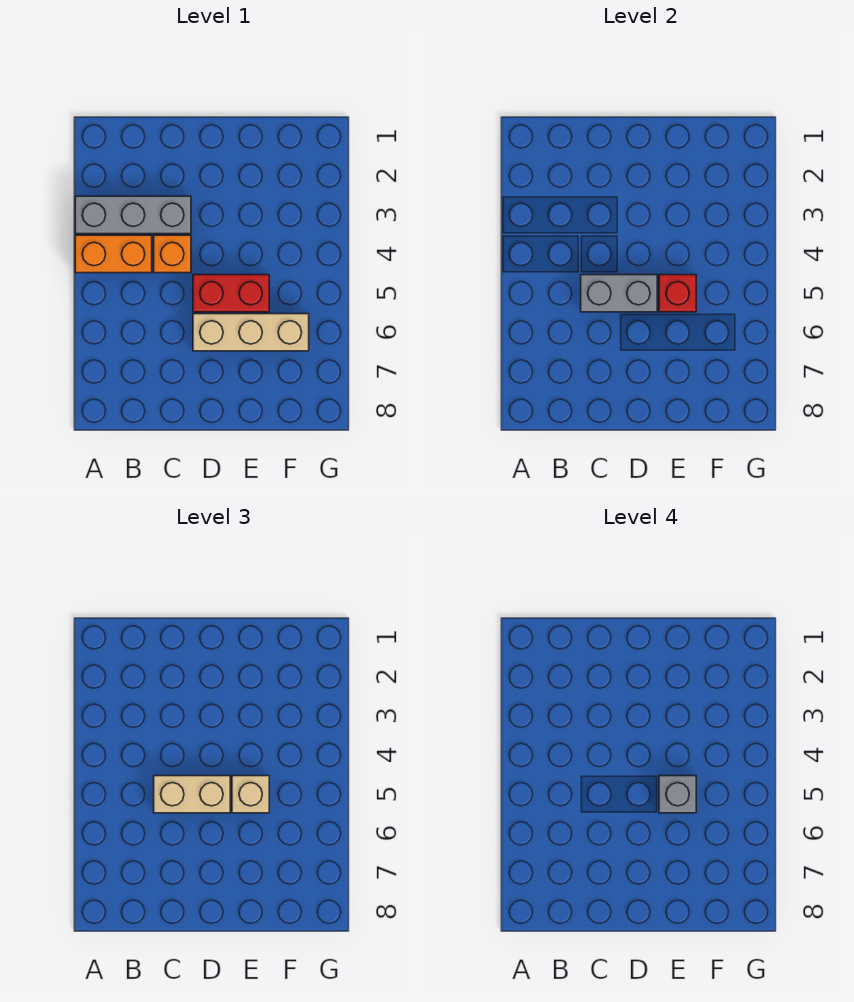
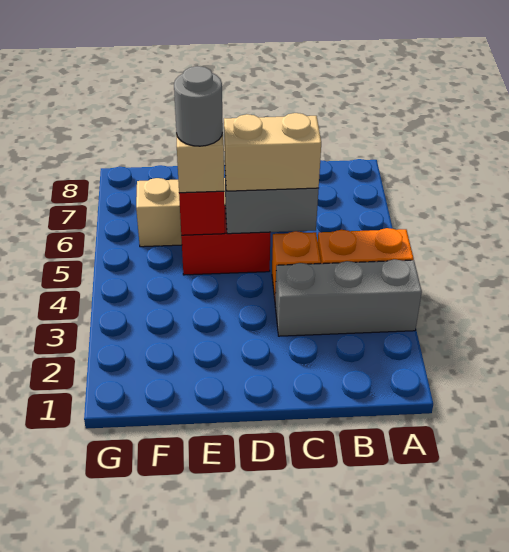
grey brick E5 level 4 -> grey round brick E5 level 4

